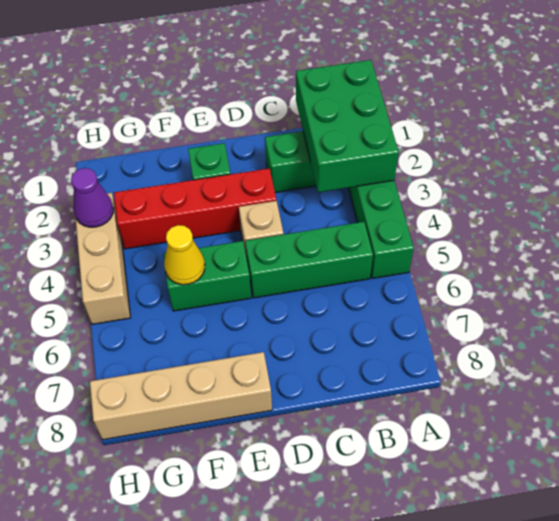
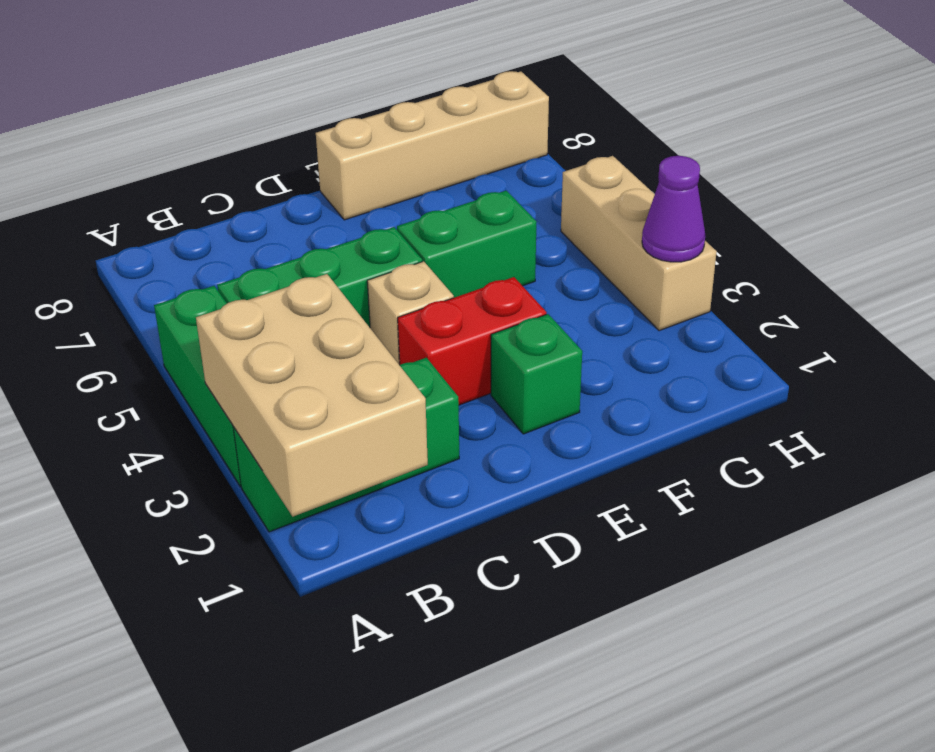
green brick A1:B3 level 2 -> tan brick A1:B3 level 2
red brick D3:G3 level 1 -> red brick D3:E3 level 1
yellow cone F5 level 2 -> none

